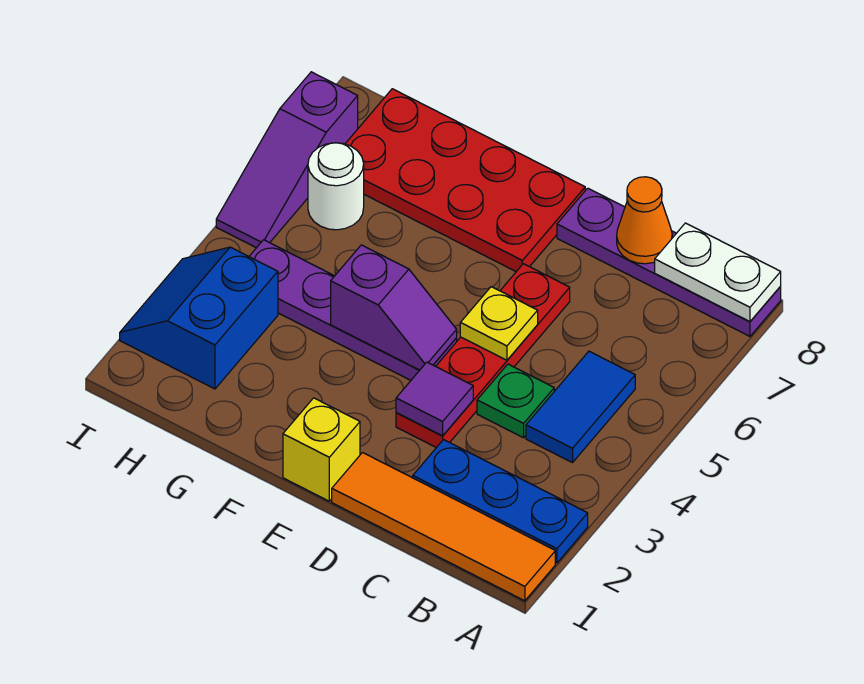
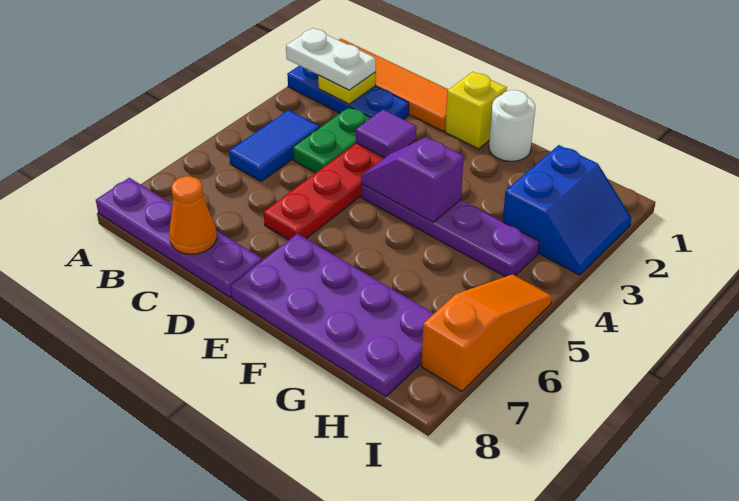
white plate A8:B8 level 2 -> white plate A2:B2 level 3
green plate C4 level 1 -> green plate C3:C4 level 1
yellow plate D5 level 2 -> yellow plate B2 level 2
red plate E7:H8 level 1 -> purple plate E7:H8 level 1
white round brick H6 level 1 -> white round brick F1 level 1
purple slope I5:I7 level 1 top 7 -> orange slope I5:I7 level 1 top 7

